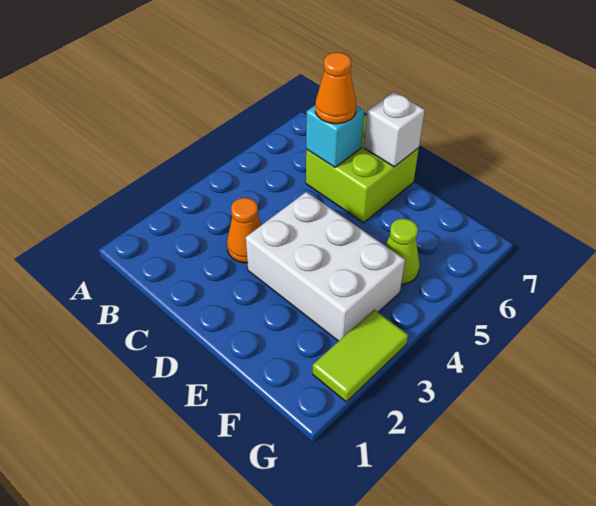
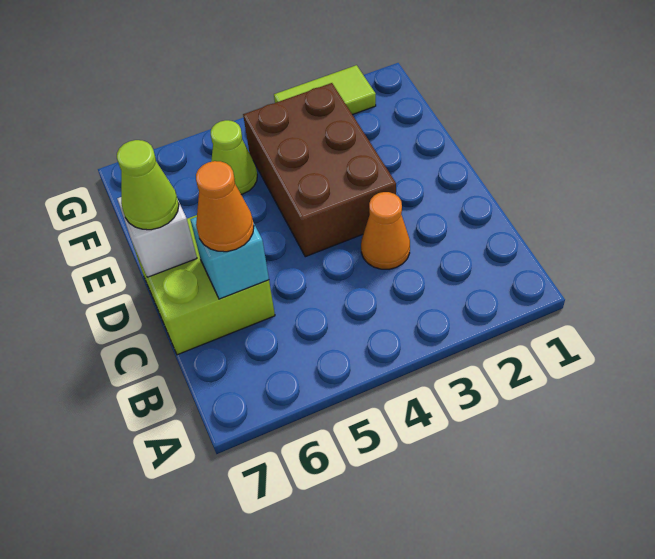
white brick D3:F4 level 1 -> brown brick D3:F4 level 1
none -> lime cone D7 level 3

